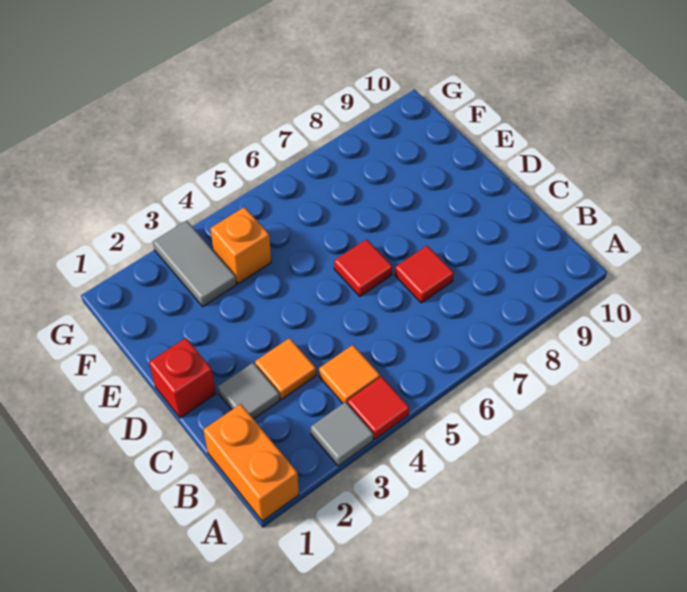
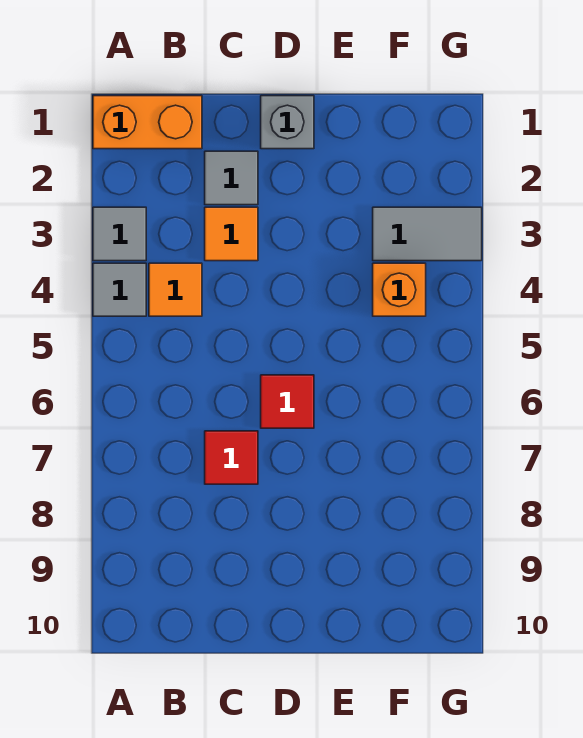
red tile A4 level 1 -> grey tile A4 level 1
red brick D1 level 1 -> grey brick D1 level 1

